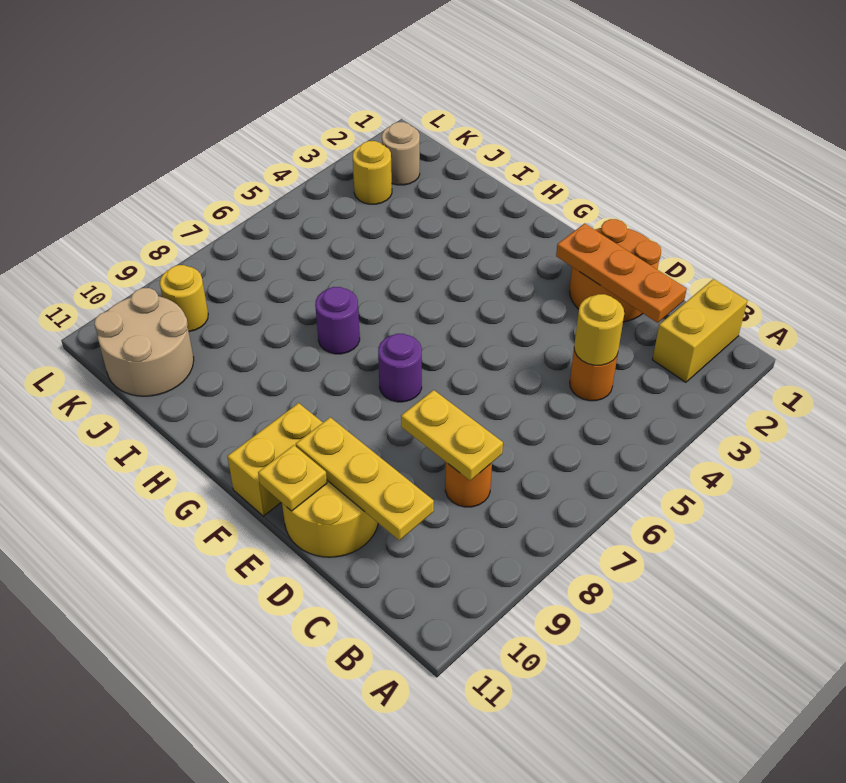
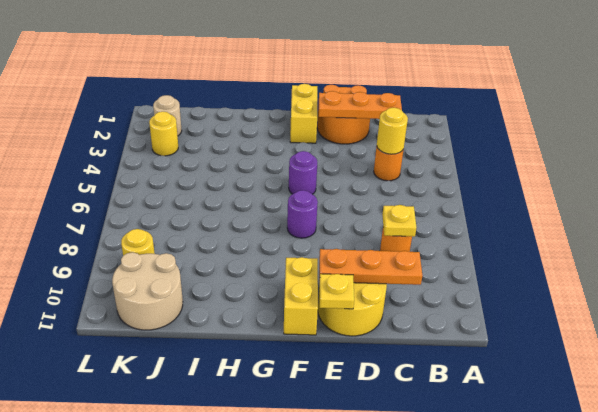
yellow brick B1:B2 level 1 -> yellow brick F1:F2 level 1
yellow plate C8:D8 level 2 -> yellow plate C8 level 2
yellow plate C10:E10 level 2 -> orange plate C10:E10 level 2
purple round brick H7 level 1 -> purple round brick F5 level 1

